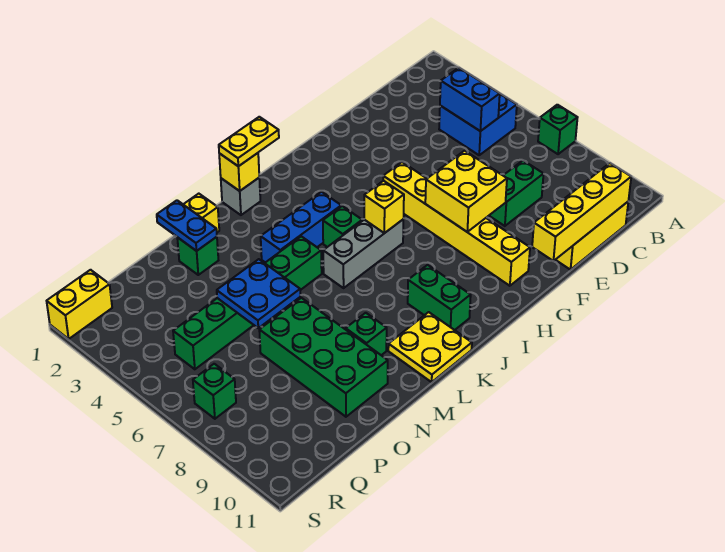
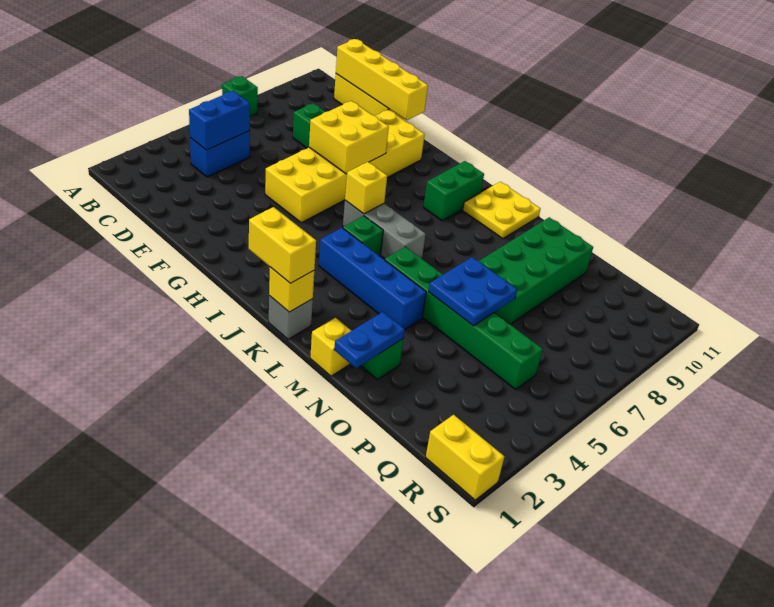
blue brick B4:C5 level 1 -> blue brick C4:C5 level 1
yellow brick G5:G10 level 1 -> yellow brick F5:G10 level 1
yellow plate J1:K1 level 3 -> yellow brick J1:K1 level 3
blue brick J4:L4 level 1 -> blue brick J4:M4 level 1
green brick M9 level 1 -> none
green brick R7 level 1 -> none

